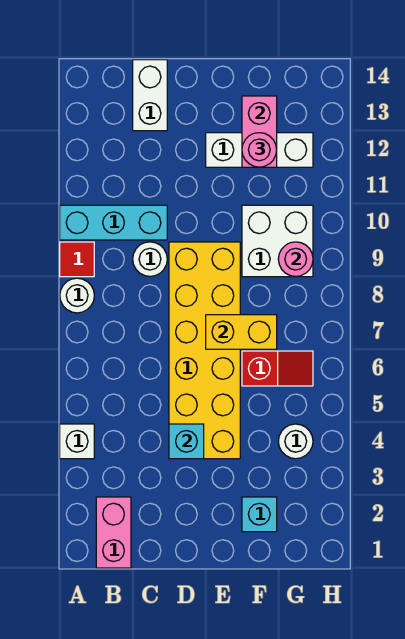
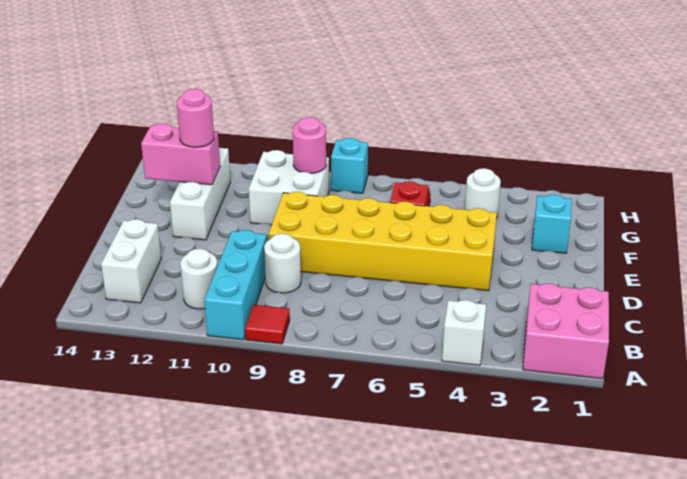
white round brick A8 level 1 -> white round brick B11 level 1
pink brick B1:B2 level 1 -> pink brick A1:B2 level 1
white brick C13:C14 level 1 -> white brick B13:C13 level 1
cyan brick D4 level 2 -> cyan brick H8 level 1
yellow brick E7:F7 level 2 -> none

